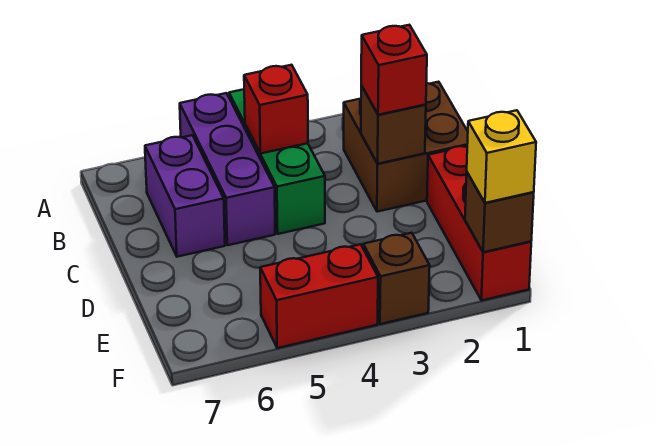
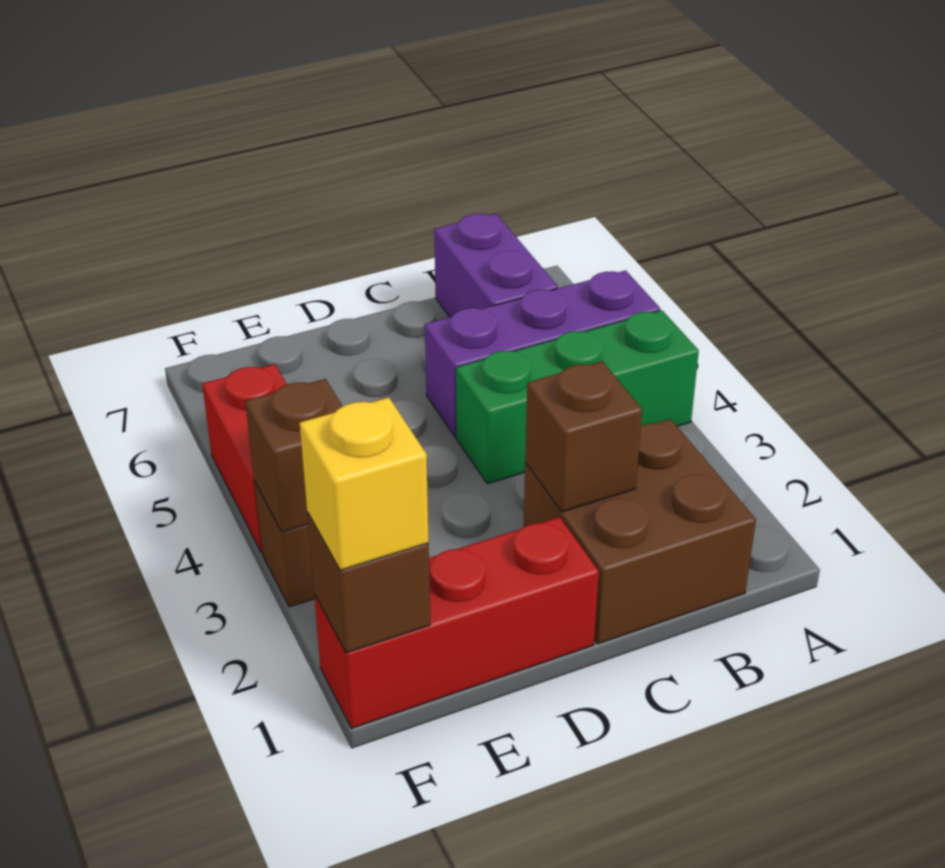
red brick B4 level 2 -> none
purple brick B6:C6 level 1 -> purple brick B6:B7 level 1
red brick C2 level 3 -> none
none -> brown brick F3 level 2

